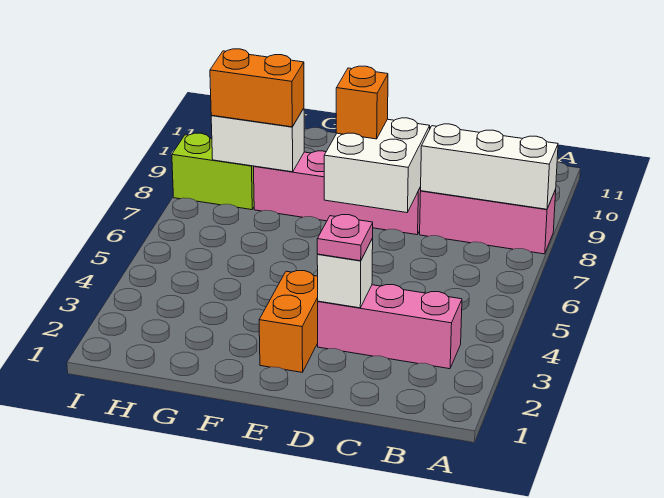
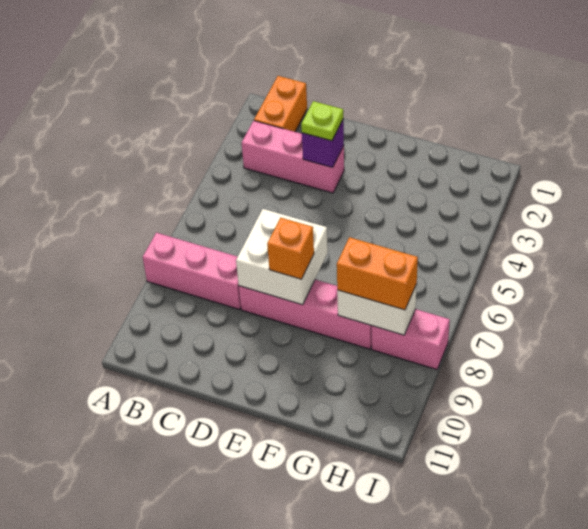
white brick A8:C8 level 2 -> none
white brick D3 level 2 -> purple brick D3 level 2
pink plate D3 level 3 -> lime plate D3 level 3
orange brick E2:E3 level 1 -> orange brick B1:B2 level 1
lime brick H8:I8 level 1 -> pink brick H8:I8 level 1

